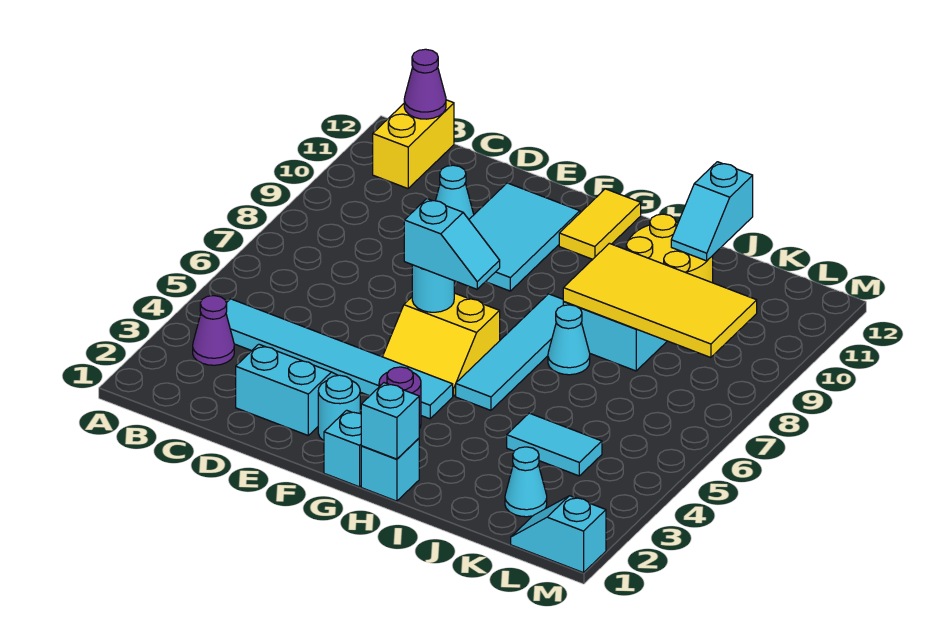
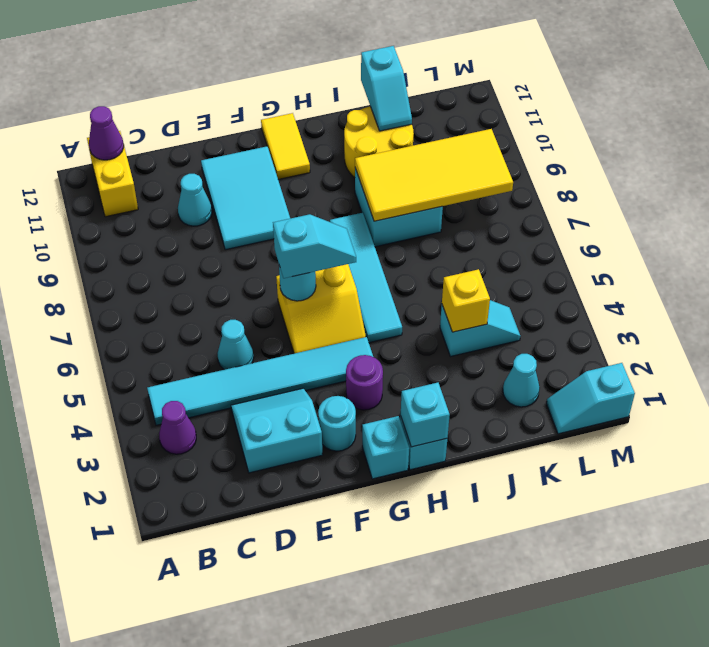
cyan cone I7 level 1 -> cyan cone D5 level 1
cyan tile J4:K4 level 1 -> cyan slope J4:K4 level 1 top J
none -> yellow brick J4 level 2

